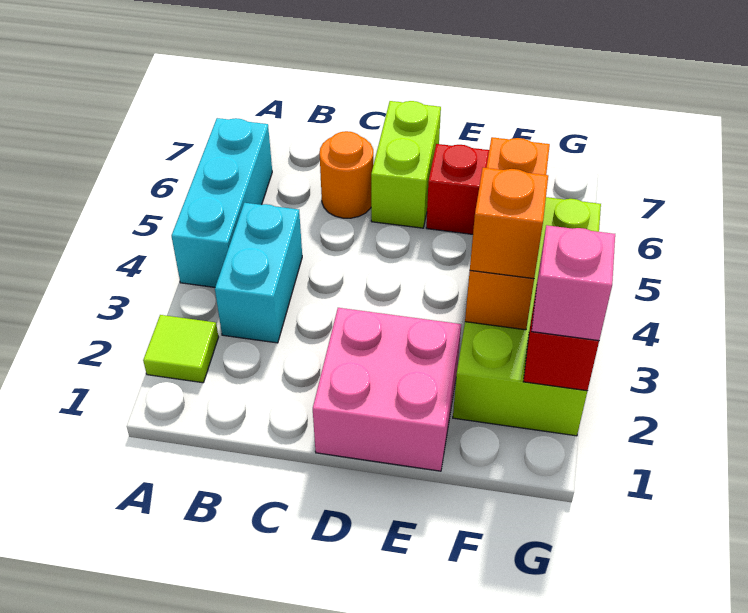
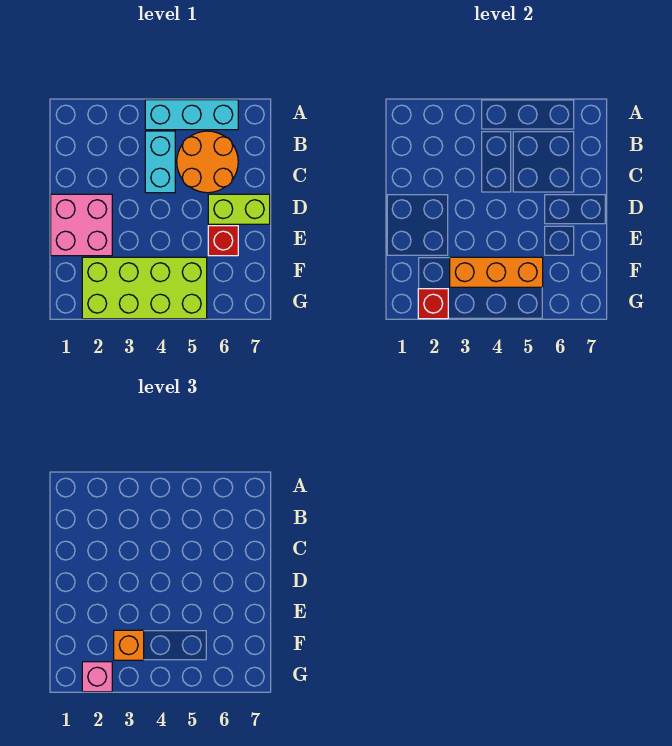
lime tile A2 level 1 -> none
cyan brick B3:B4 level 1 -> cyan brick B4:C4 level 1
orange round brick C6 level 1 -> orange round brick B5:C6 level 1

